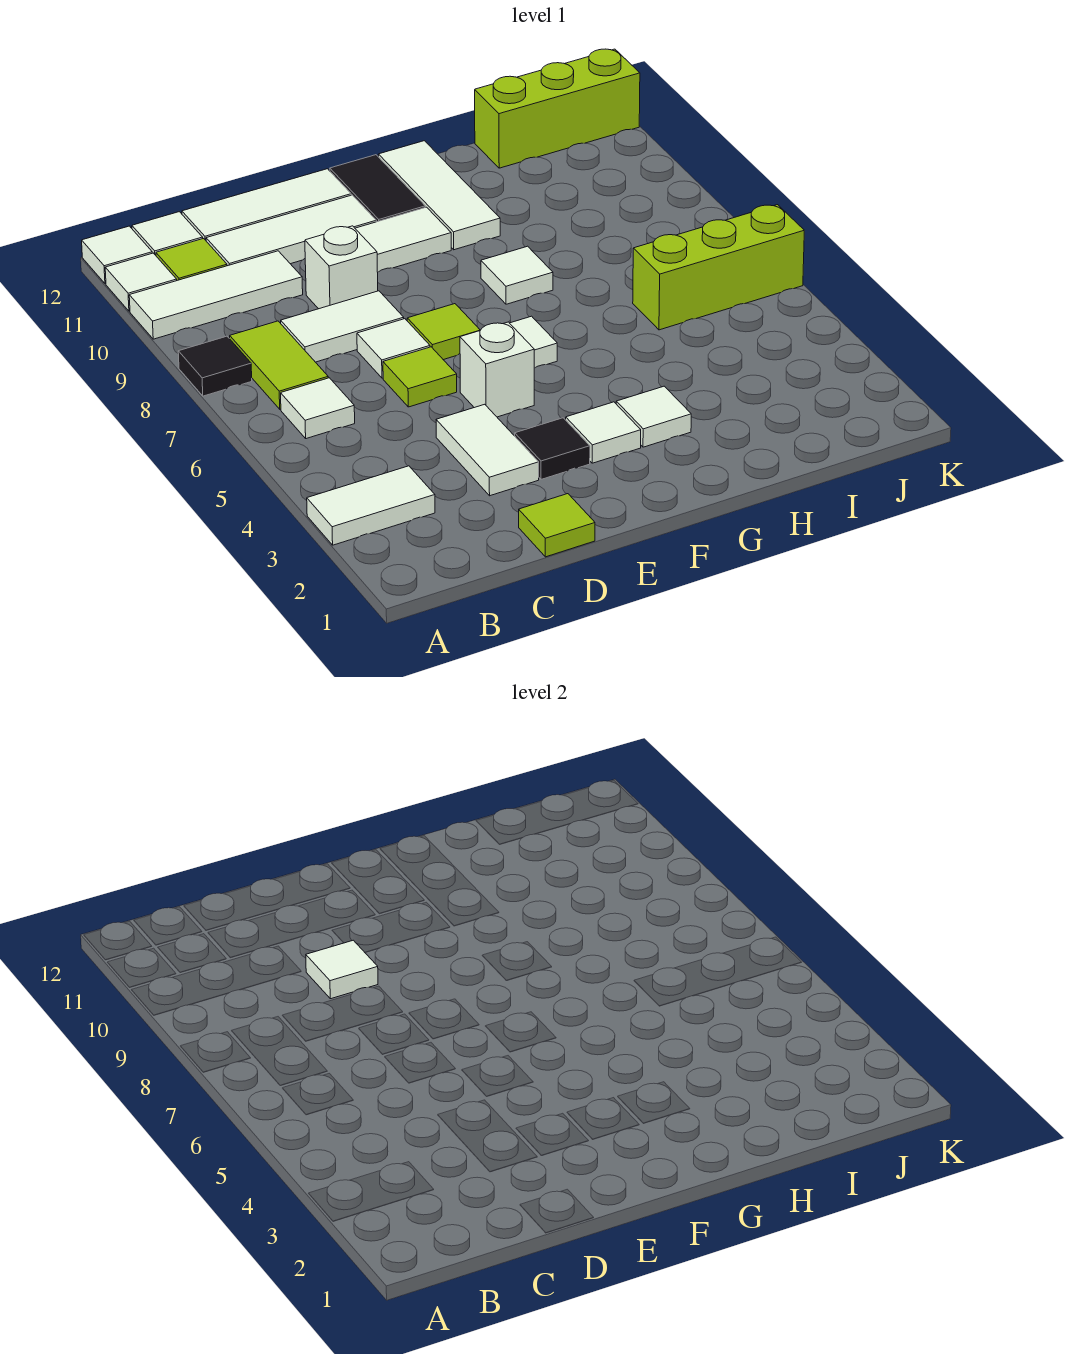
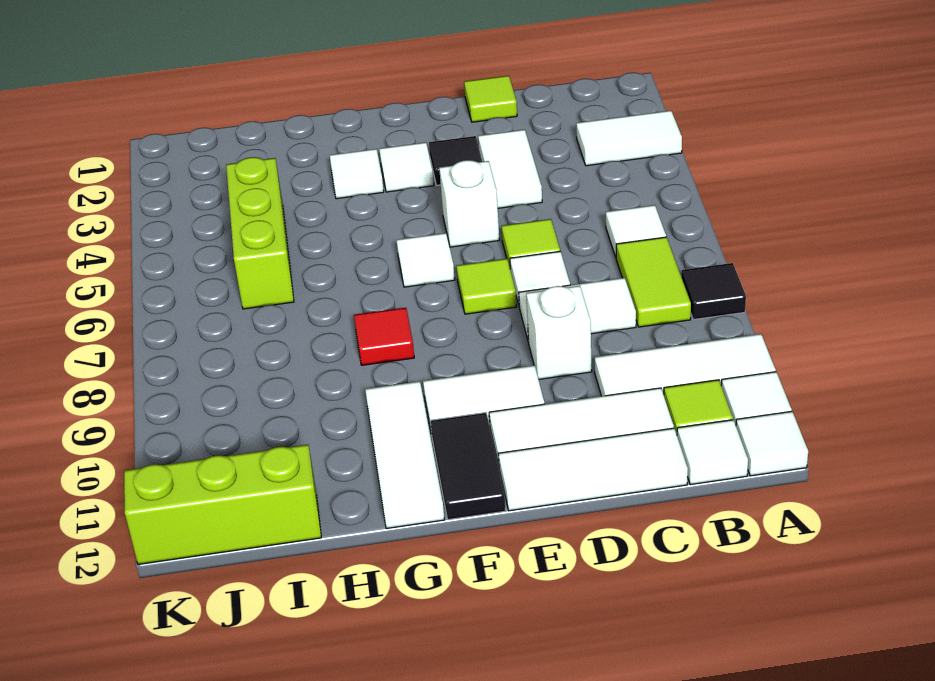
white tile D9 level 2 -> none
white tile G8 level 1 -> red tile G8 level 1
lime brick I6:K6 level 1 -> lime brick I4:I6 level 1

